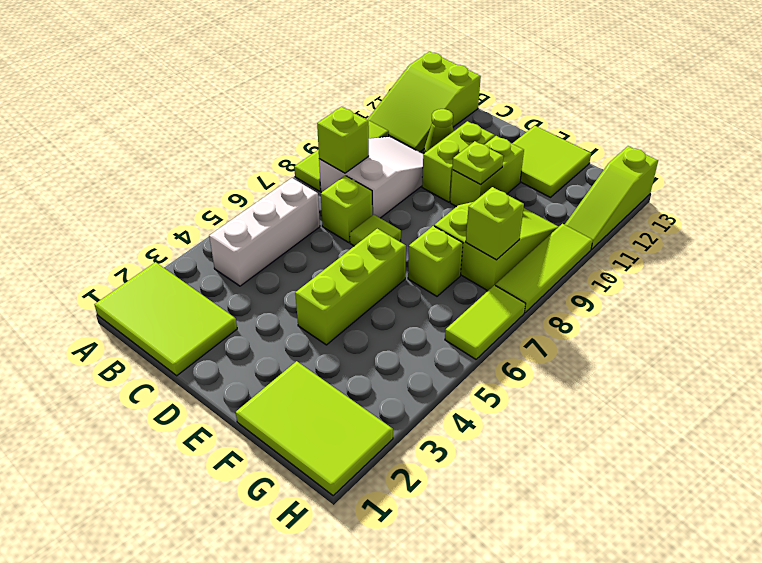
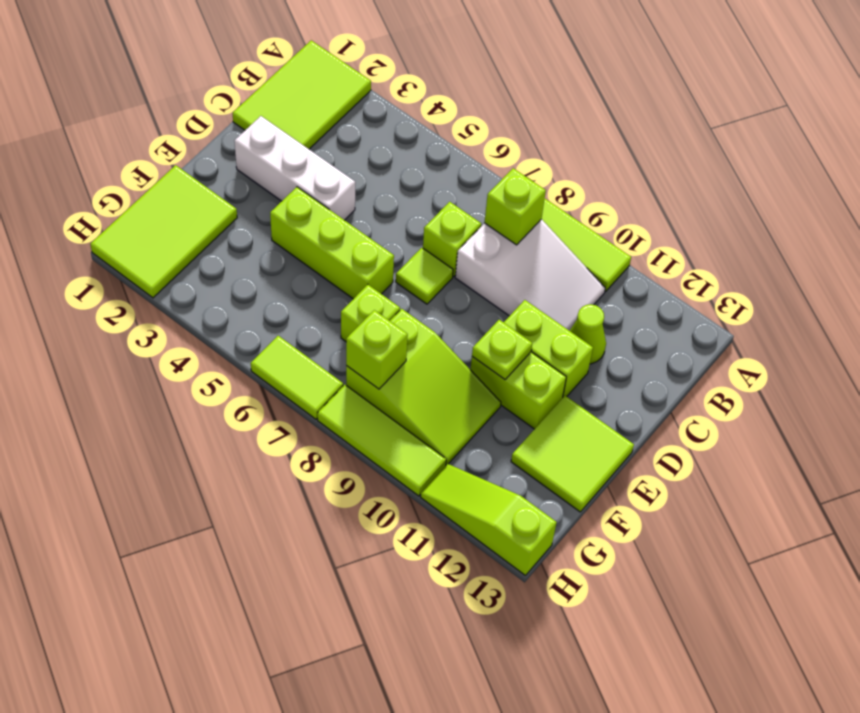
lime slope A11:B13 level 1 top 13 -> none
white brick B4:B6 level 1 -> white brick D2:D4 level 1

